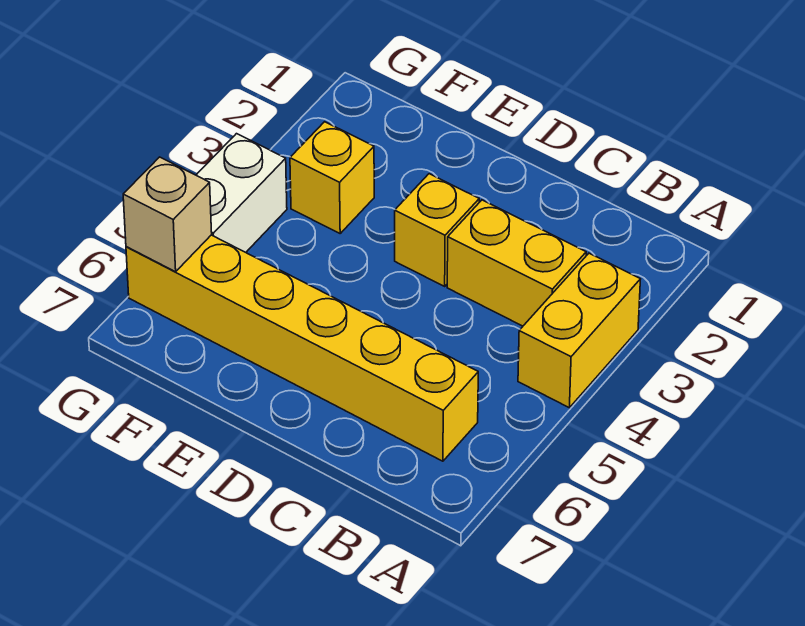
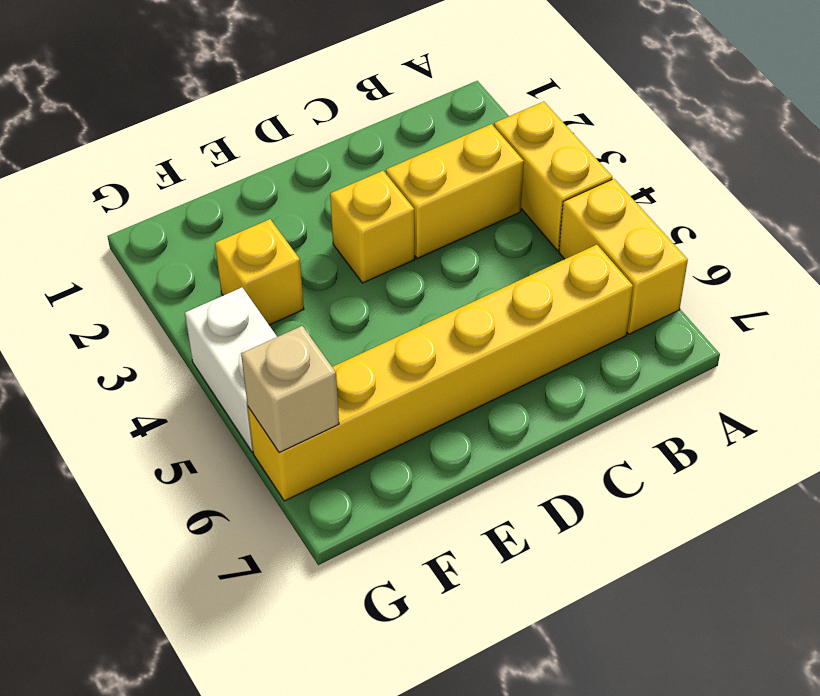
none -> yellow brick A5:A6 level 1

